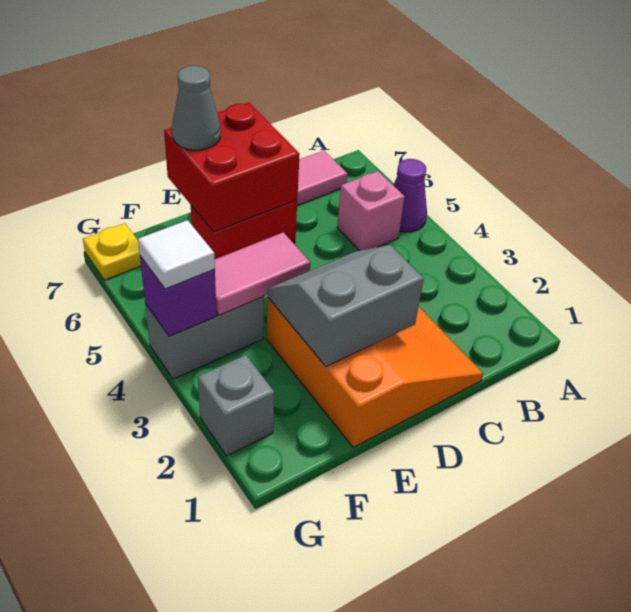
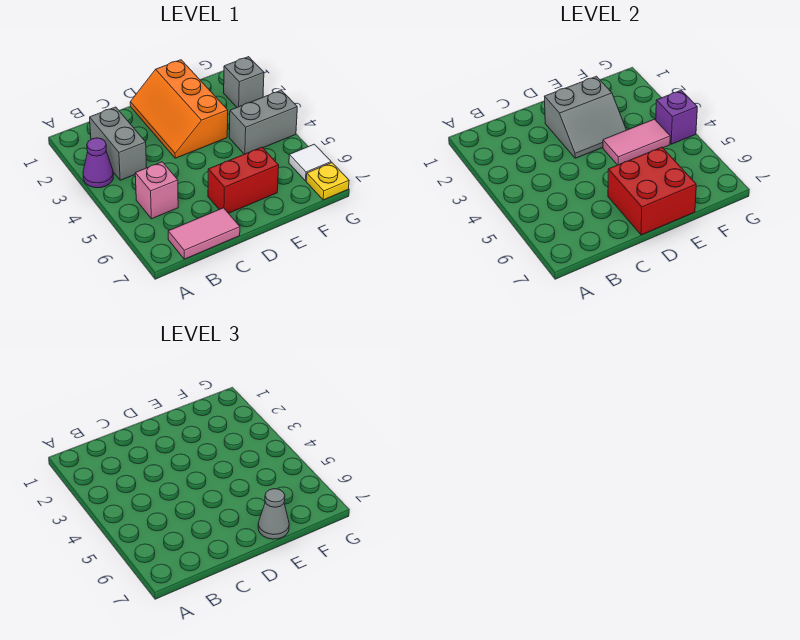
purple cone A5 level 1 -> purple cone A3 level 1
none -> grey brick B2:B3 level 1
orange slope C1:E3 level 1 top E -> orange slope D1:E3 level 1 top E
white tile G4 level 3 -> white tile G6 level 1

